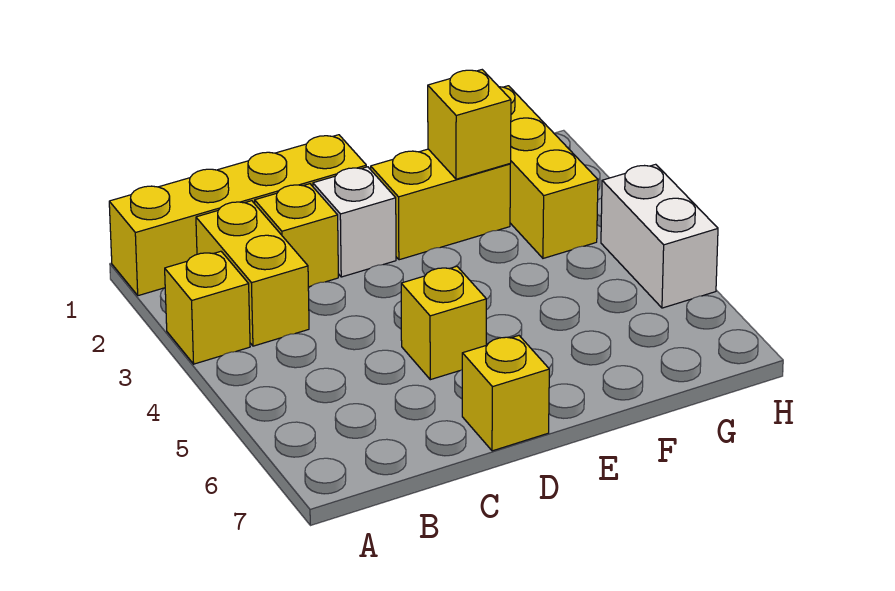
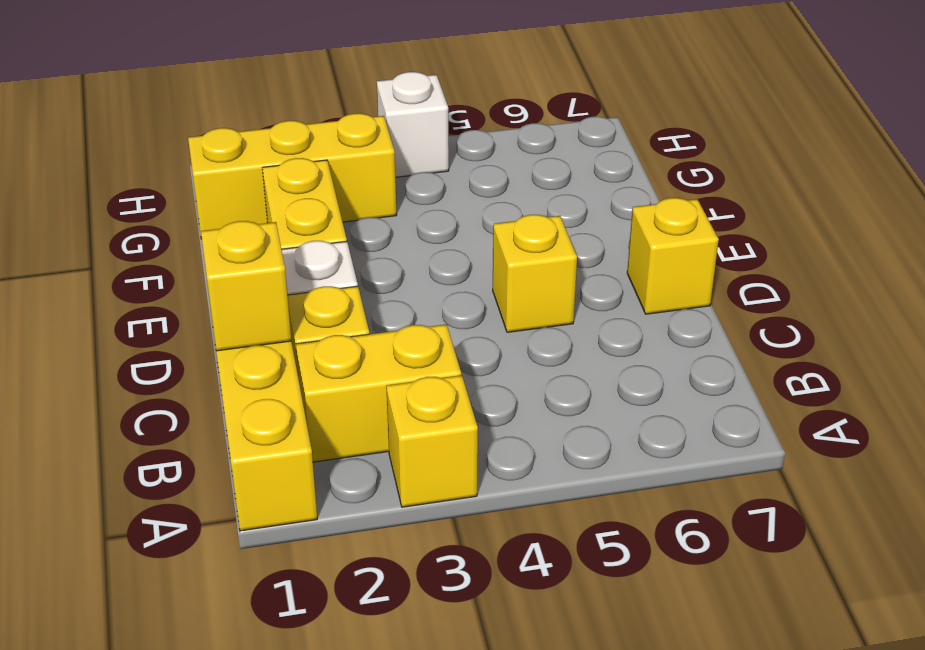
yellow brick F2 level 2 -> yellow brick C1 level 2
white brick H4:H5 level 1 -> white brick H4 level 1

